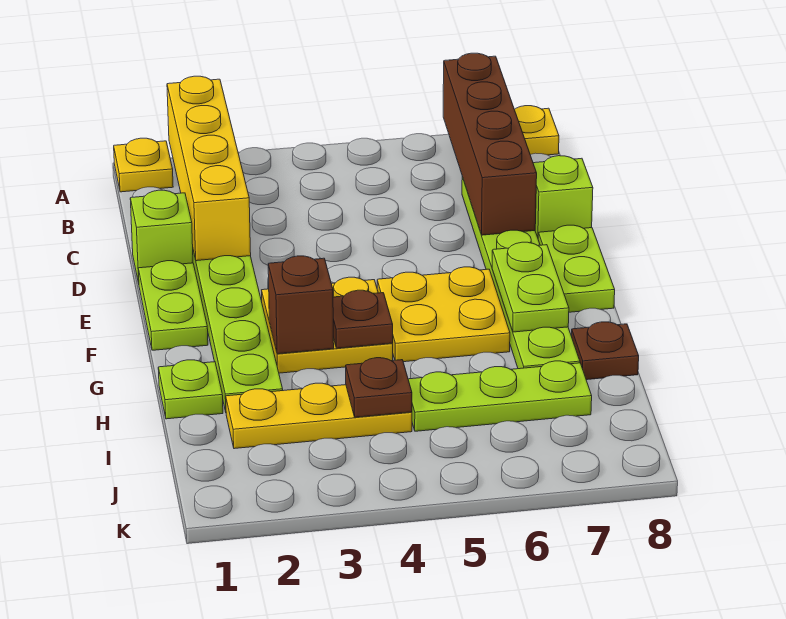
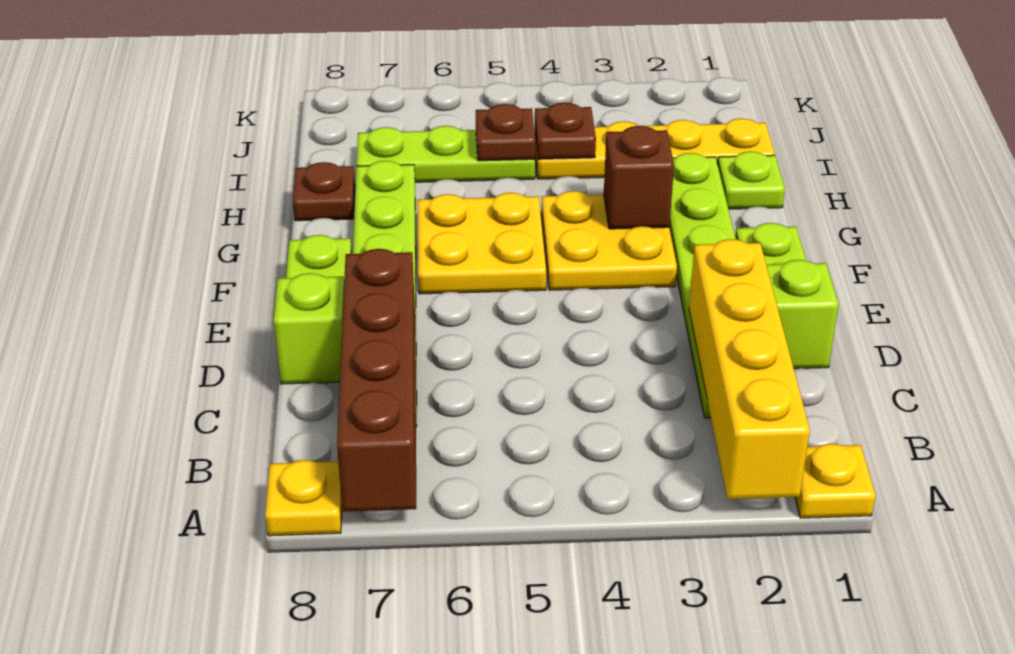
lime plate F7:G7 level 2 -> none
brown plate G4 level 2 -> brown plate I5 level 2
yellow plate I2:I4 level 1 -> yellow plate I1:I4 level 1

